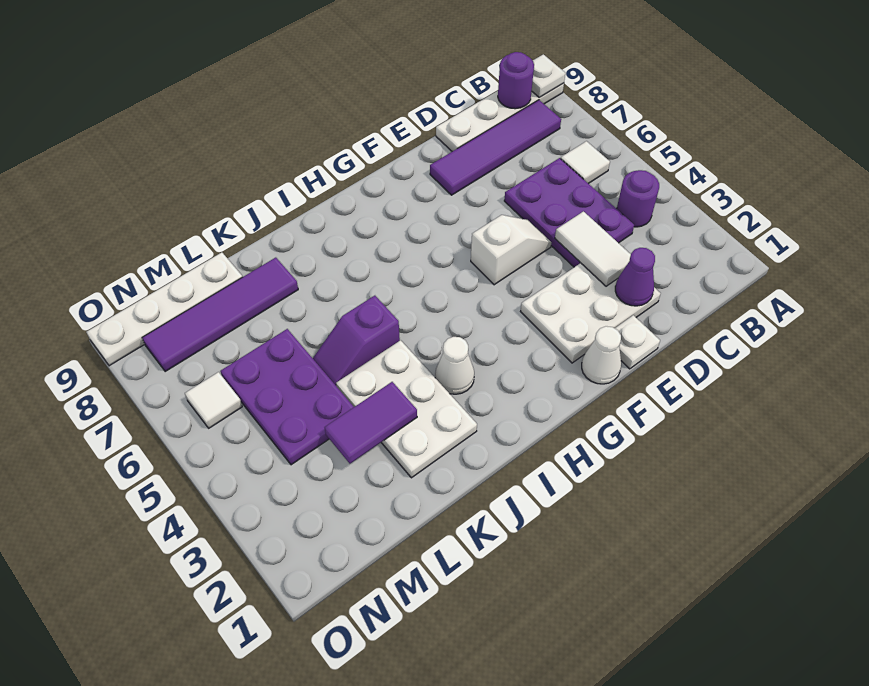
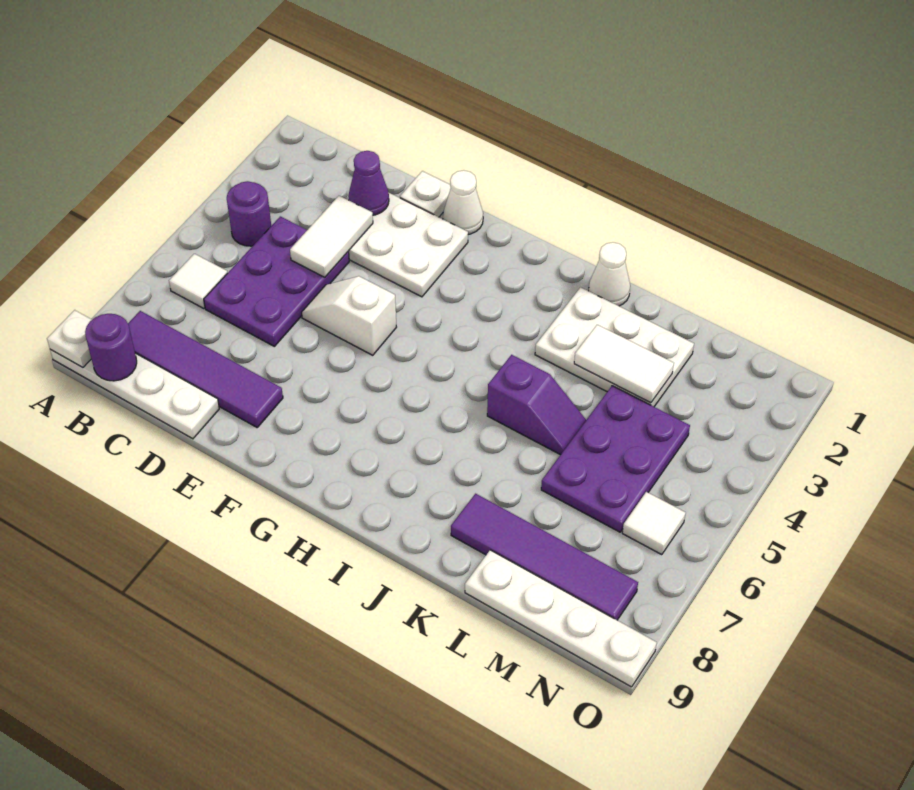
white cone I3 level 1 -> white cone J1 level 1
white plate J2:K4 level 1 -> white plate J2:L3 level 1
purple tile K3:L3 level 2 -> white tile K3:L3 level 2

